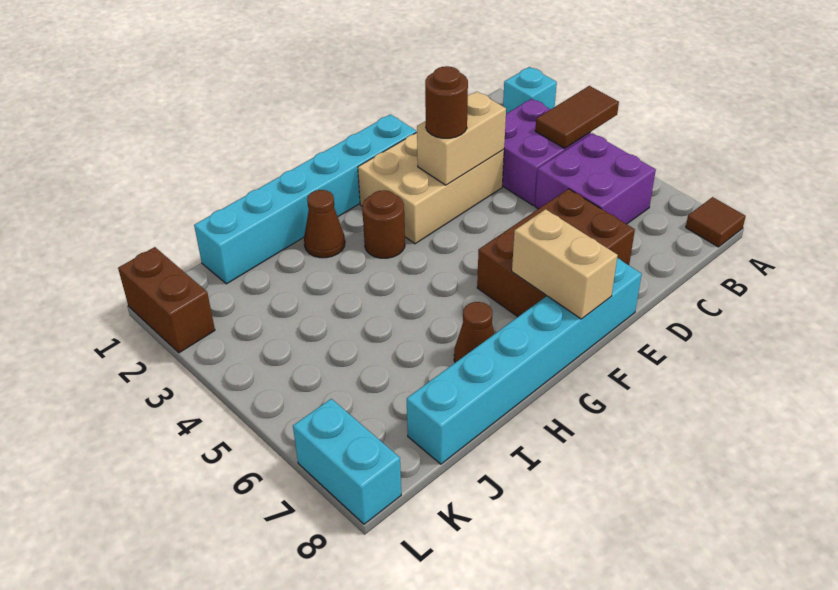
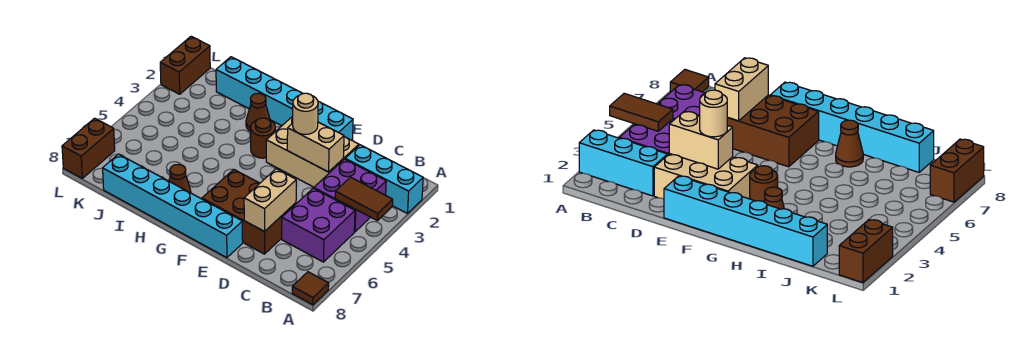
cyan brick A2 level 1 -> cyan brick A2:C2 level 1
brown round brick E3 level 3 -> tan round brick E3 level 3
tan brick F7:F8 level 2 -> tan brick D6:D7 level 2
cyan brick L7:L8 level 1 -> brown brick L7:L8 level 1

